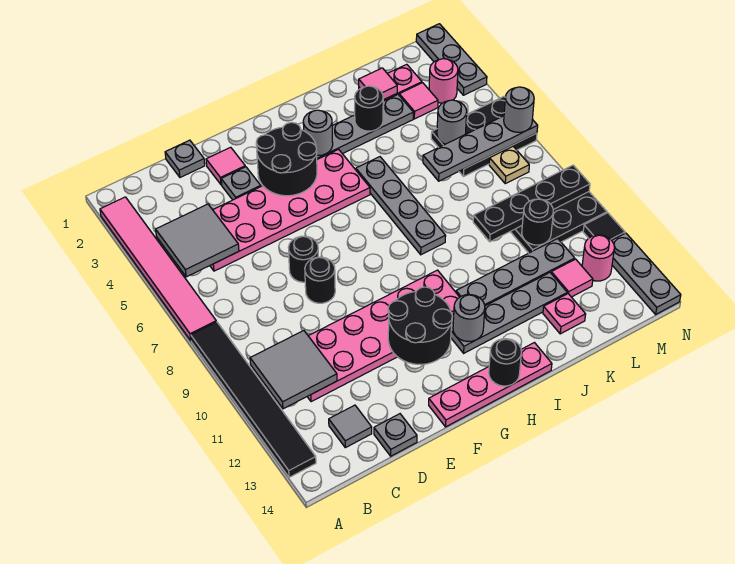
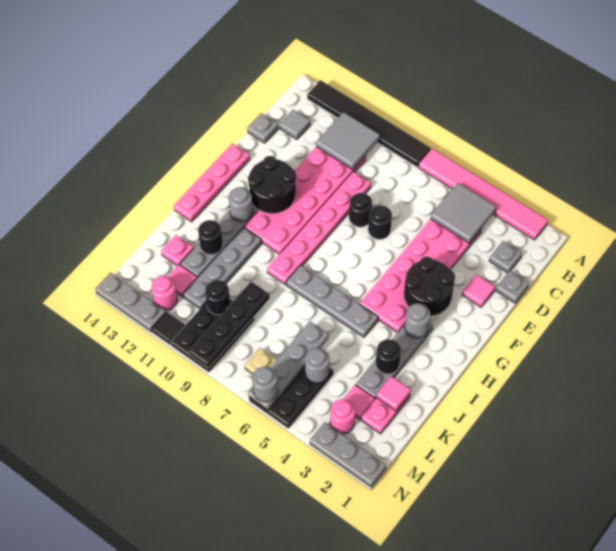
none -> pink plate D9:I9 level 1
grey plate E3 level 1 -> grey plate C2 level 1
black round brick H14 level 2 -> black round brick J12 level 2

